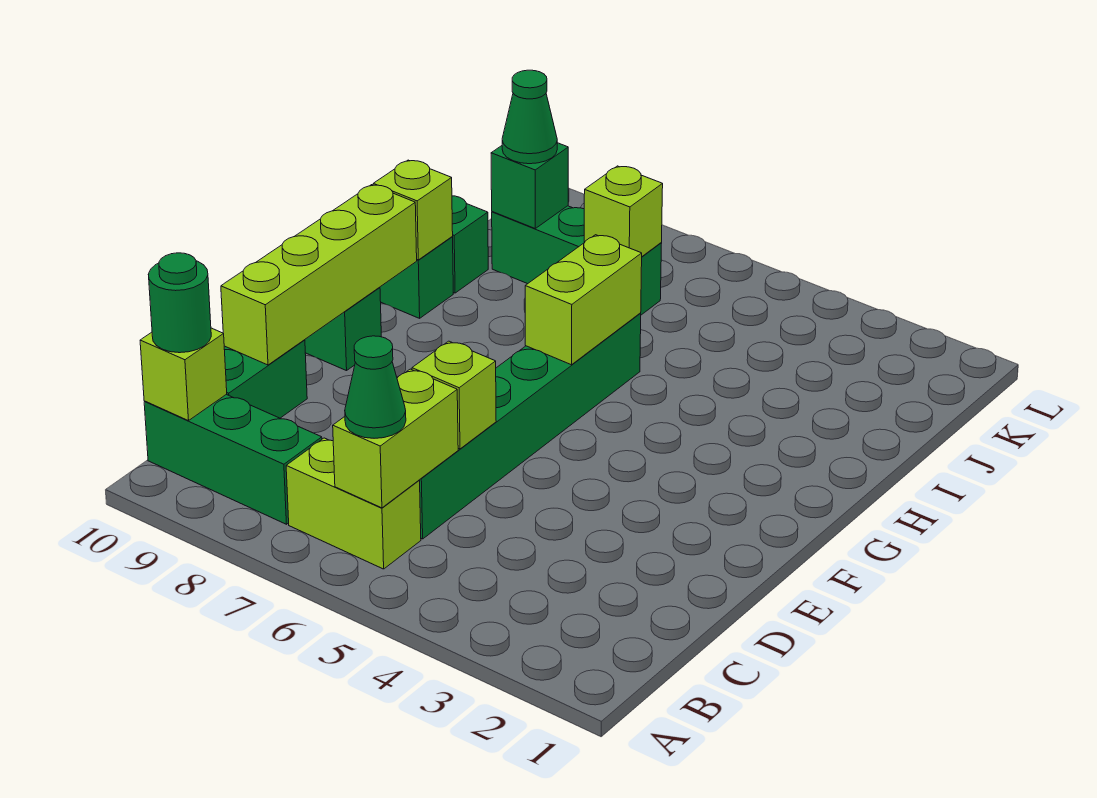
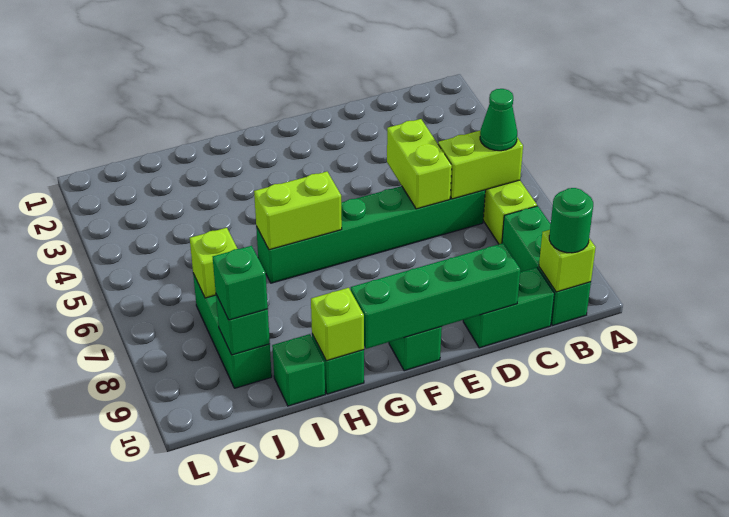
lime brick D6 level 2 -> lime brick D5:D6 level 2
lime brick D10:G10 level 2 -> green brick D10:G10 level 2
green cone J9 level 3 -> green brick J9 level 3

